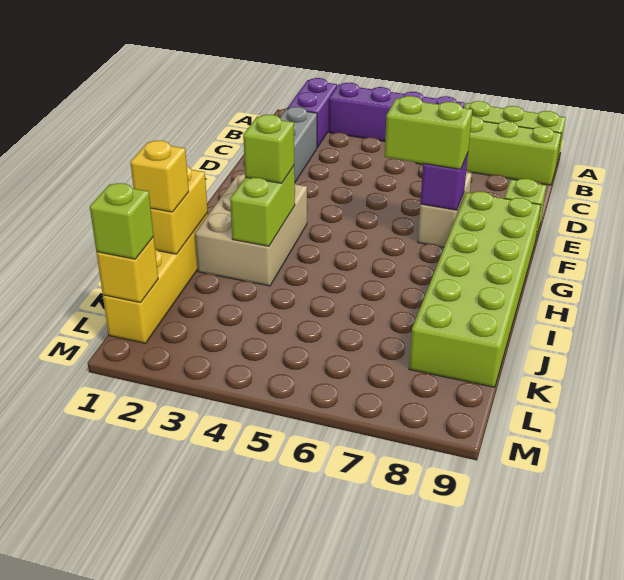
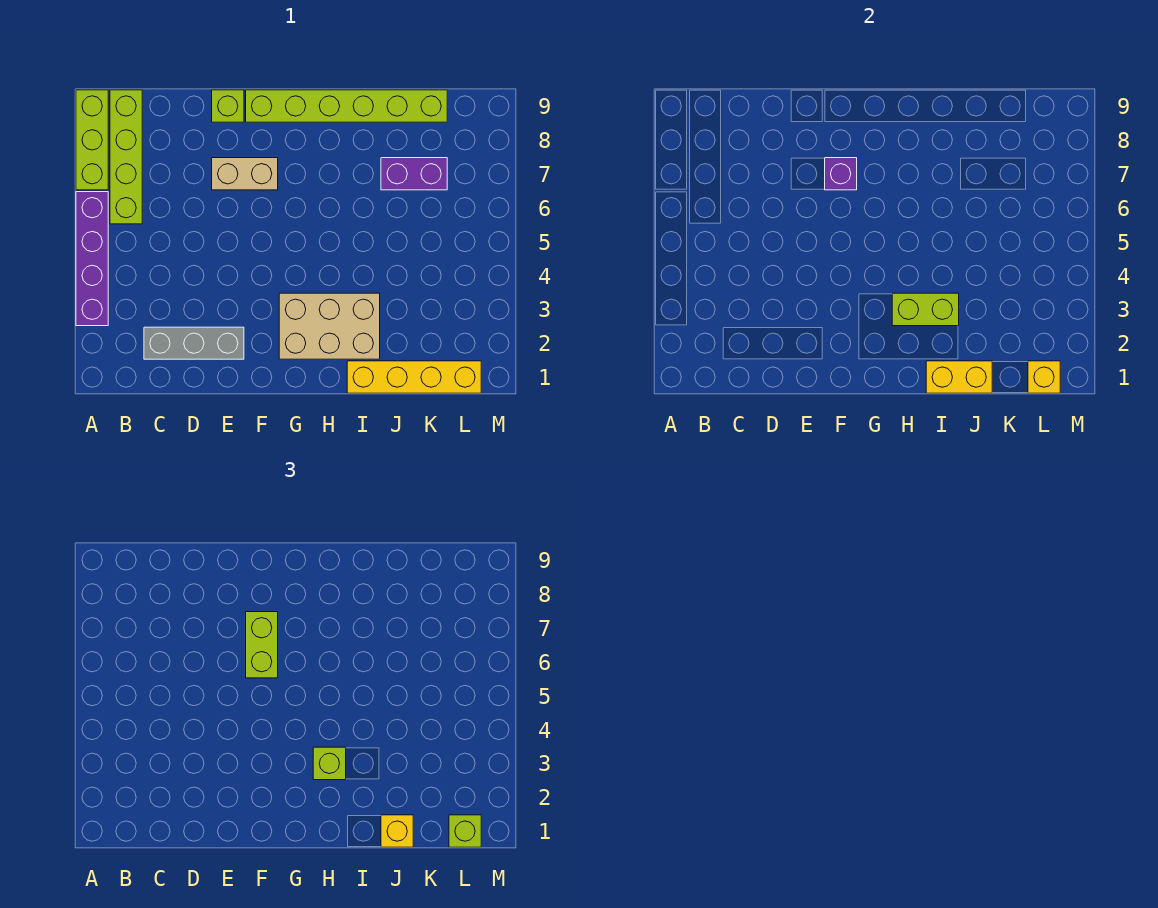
purple brick A2:B2 level 1 -> purple brick J7:K7 level 1
lime brick F8:K9 level 1 -> lime brick F9:K9 level 1

